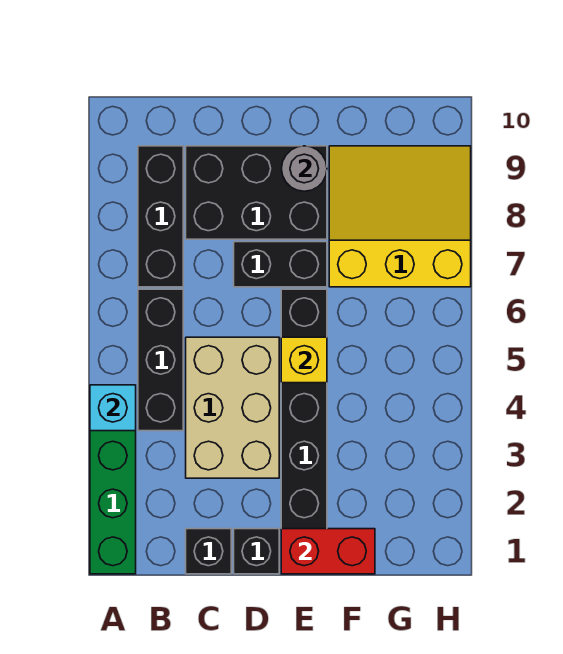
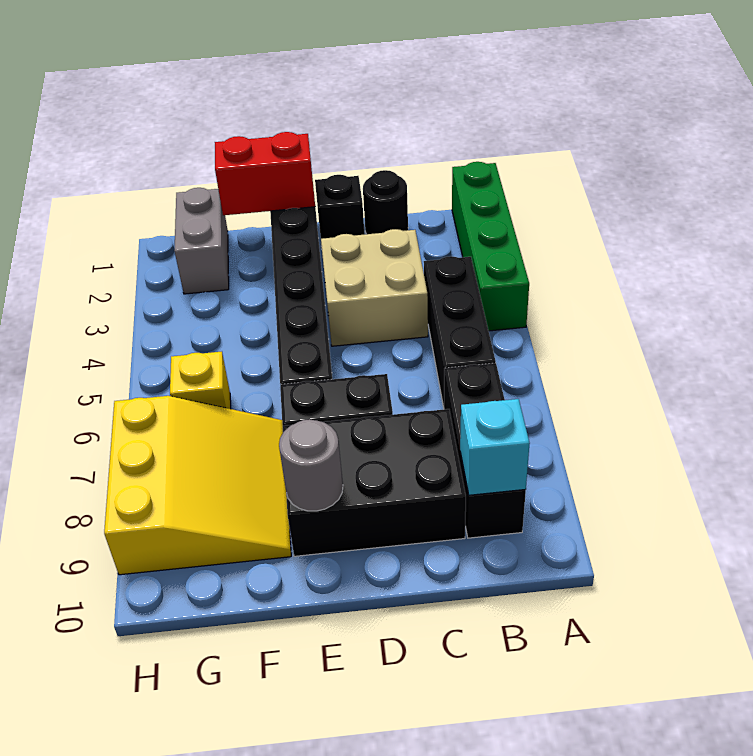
cyan brick A4 level 2 -> cyan brick B9 level 2
black brick C1 level 1 -> black round brick C1 level 1
tan brick C3:D5 level 1 -> tan brick C3:D4 level 1
yellow brick E5 level 2 -> yellow brick G6 level 1
yellow slope F7:H9 level 1 top 7 -> yellow slope F7:H9 level 1 top H
none -> grey brick G1:G2 level 1

